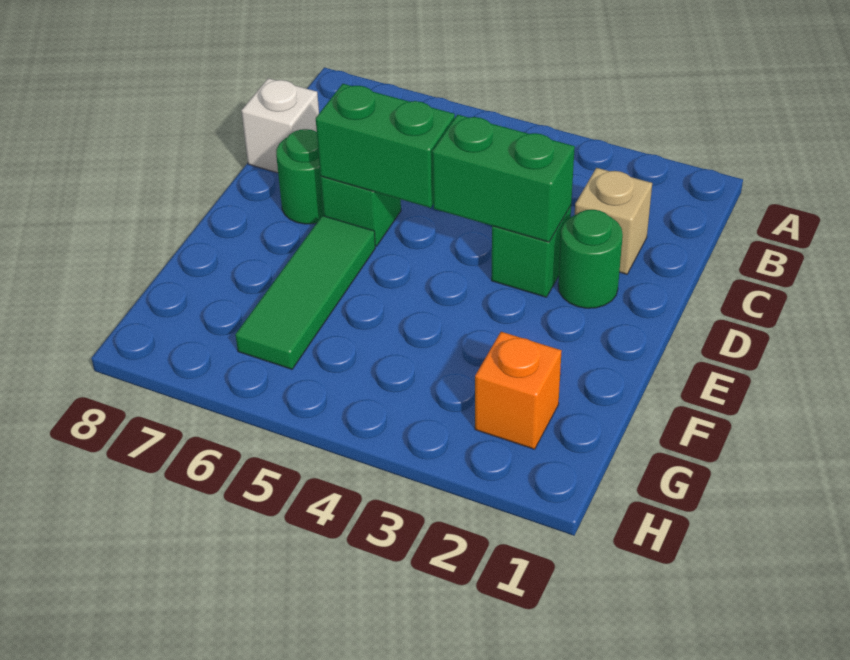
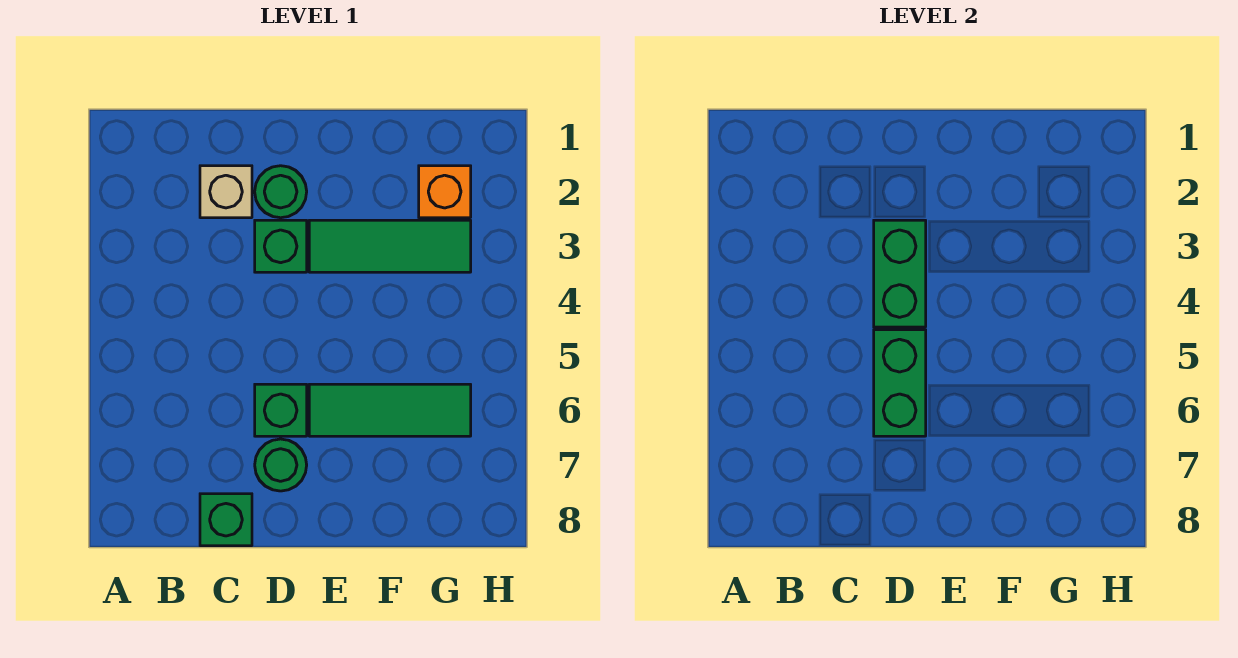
white brick C8 level 1 -> green brick C8 level 1
none -> green tile E3:G3 level 1

